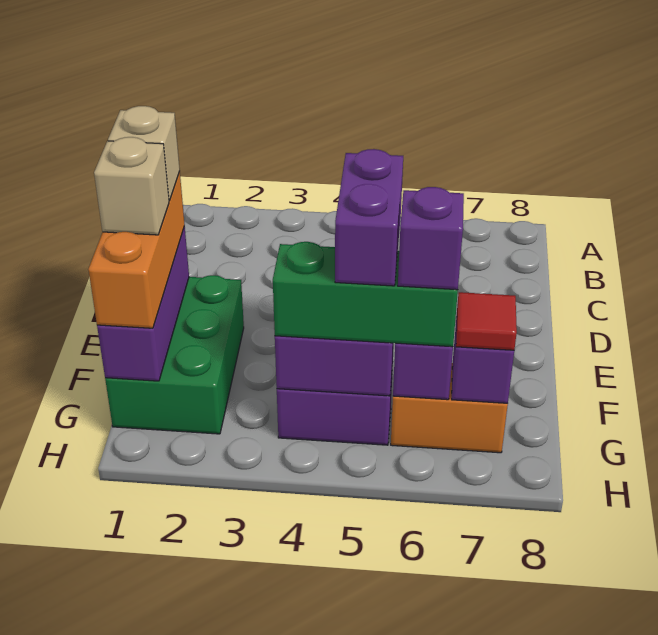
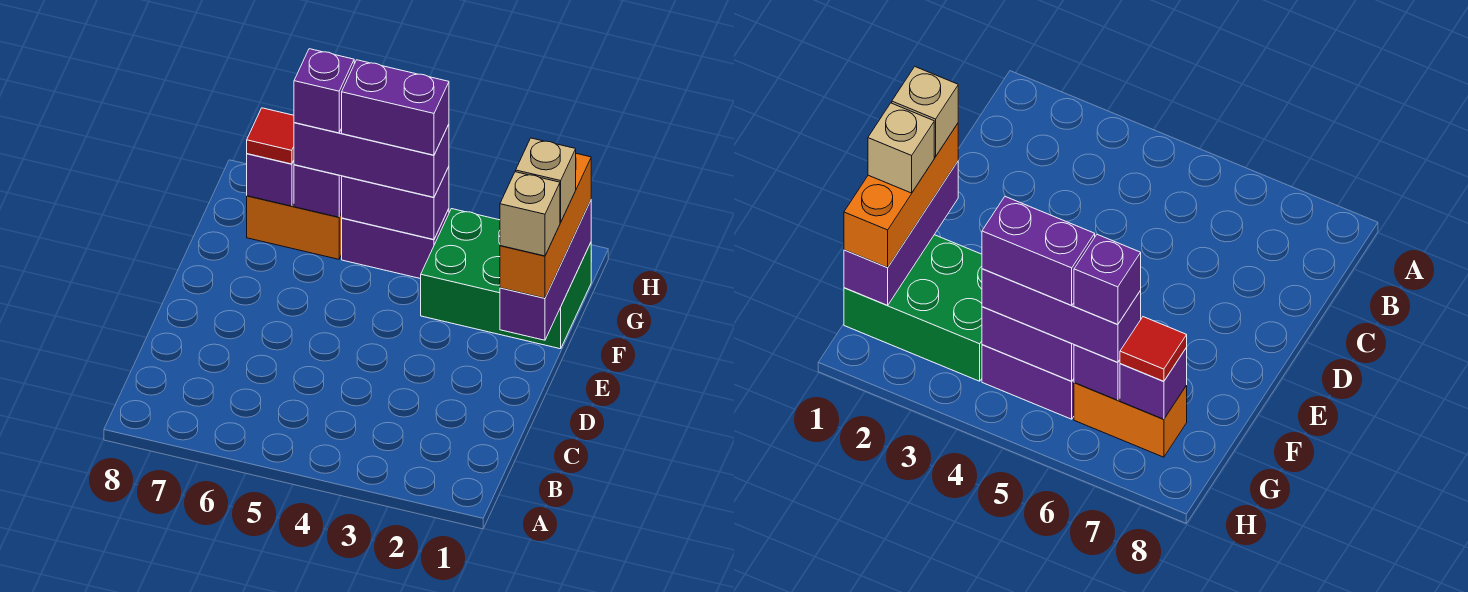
green brick E1:G2 level 1 -> green brick F1:G3 level 1
purple brick F5:G5 level 4 -> purple brick G4:G5 level 4
green brick G4:G6 level 3 -> purple brick G4:G6 level 3

